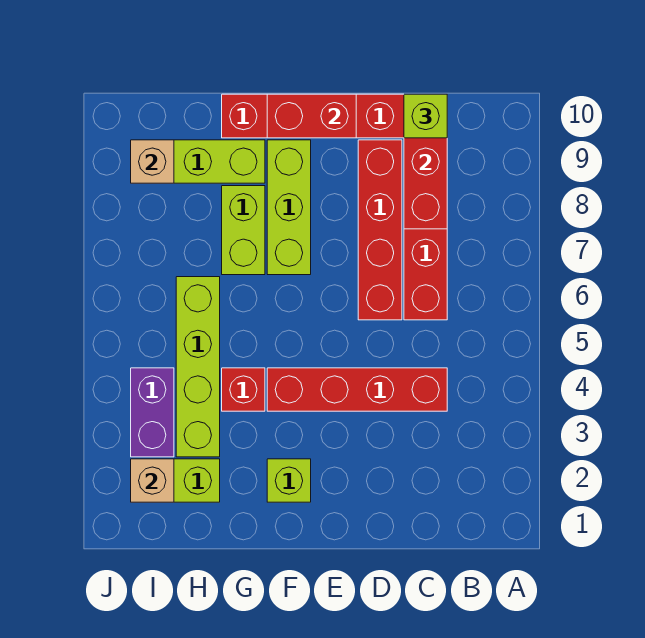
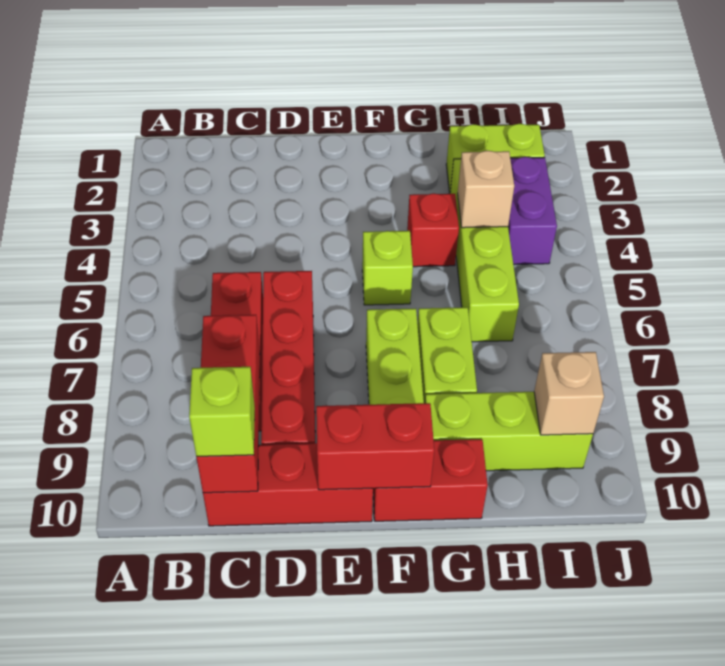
red brick C4:F4 level 1 -> none
lime brick F2 level 1 -> lime brick F5 level 1
tan brick I2 level 2 -> tan brick H4 level 2

